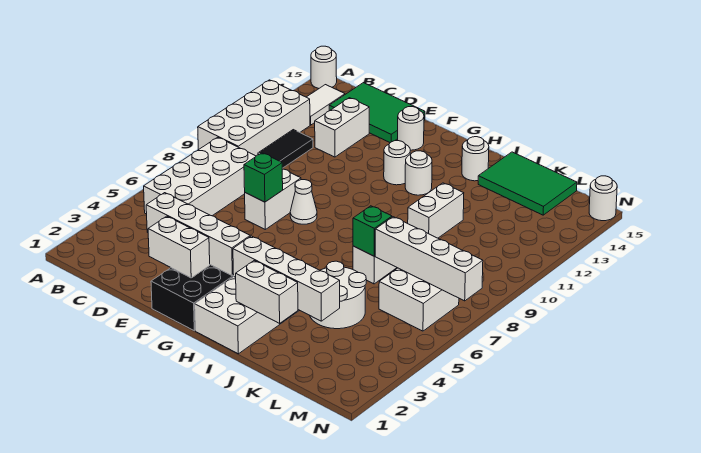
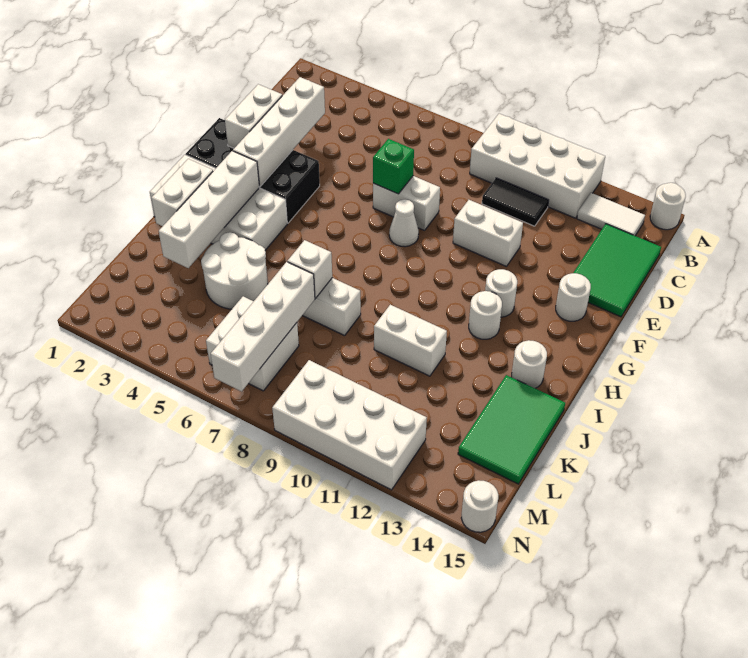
white brick B5:C8 level 1 -> white brick M9:N12 level 1
white brick D12:D13 level 1 -> white brick E10:E11 level 1
green brick J7 level 2 -> white brick J7 level 2

